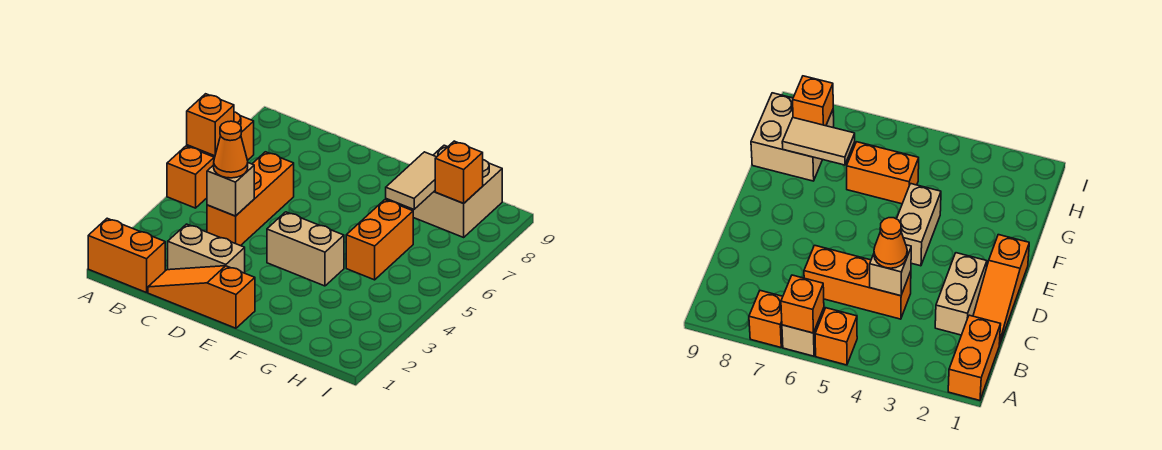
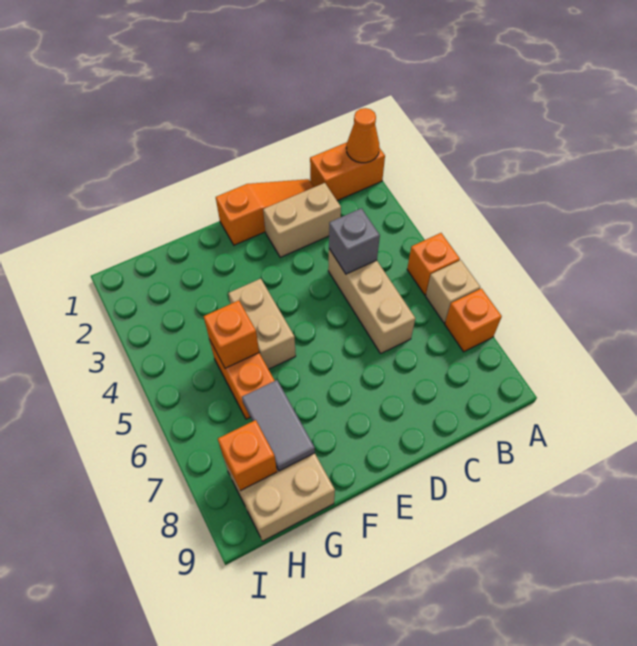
orange brick A6 level 2 -> orange brick G5 level 2
orange brick C4:C6 level 1 -> tan brick C4:C6 level 1
tan brick C4 level 2 -> grey brick C4 level 2
orange cone C4 level 3 -> orange cone A1 level 2
tan brick E4:F4 level 1 -> tan brick F4:F5 level 1
tan tile G7:G8 level 2 -> grey tile G7:G8 level 2

